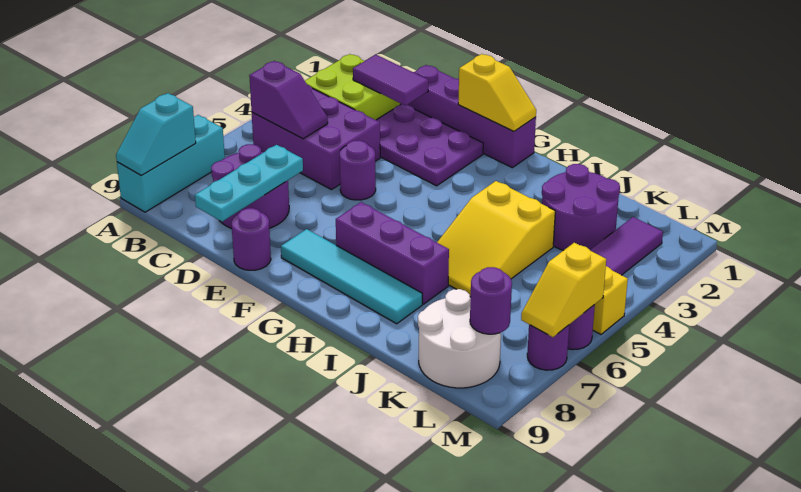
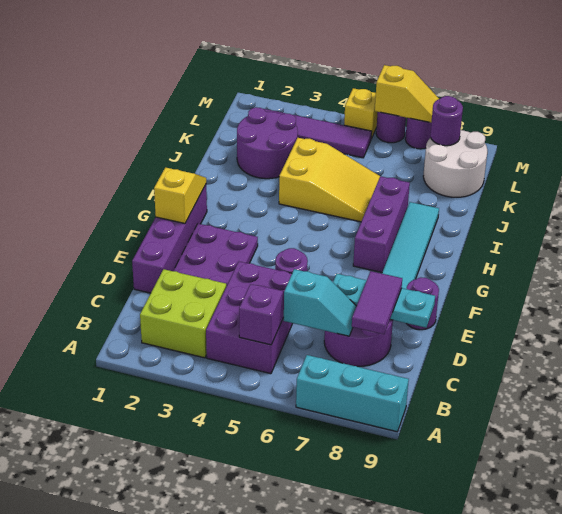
cyan slope A8:A9 level 2 top 8 -> cyan slope C6:C7 level 2 top 6
purple tile C2:D2 level 2 -> purple tile C8:D8 level 3

